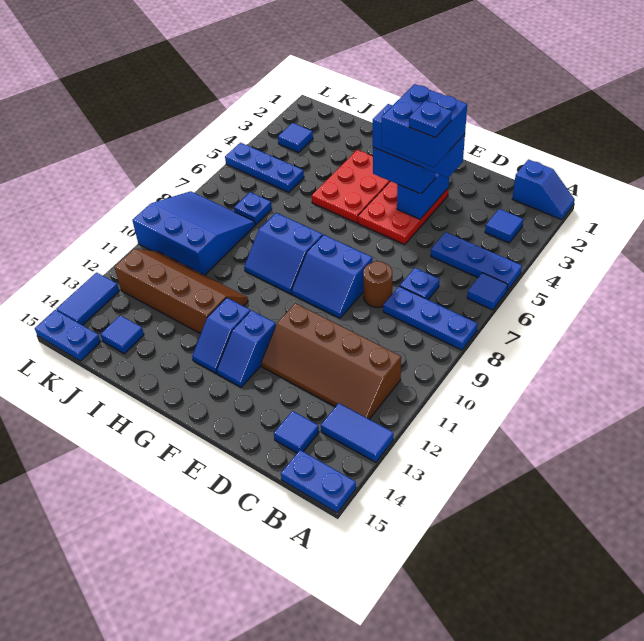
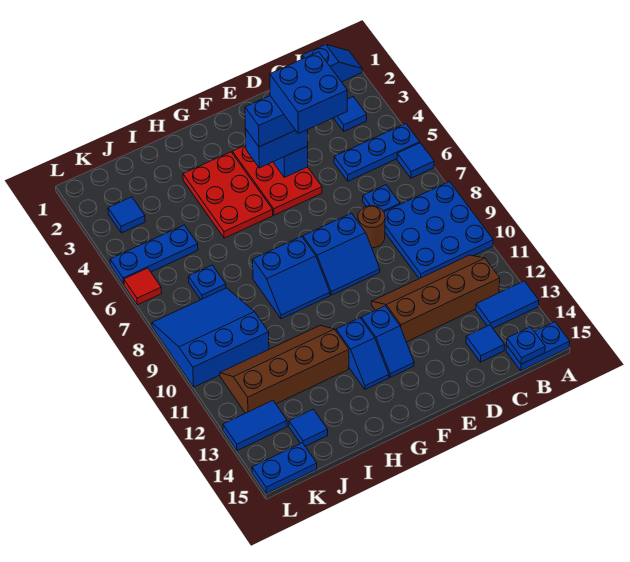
blue plate A8:C8 level 1 -> blue plate A8:C10 level 1
brown slope B11:E12 level 1 top 11 -> brown slope B11:E12 level 1 top 12
blue plate D5 level 6 -> blue plate B15 level 2
none -> red tile L6 level 1
blue tile L13:L14 level 1 -> blue tile K13:L13 level 1

